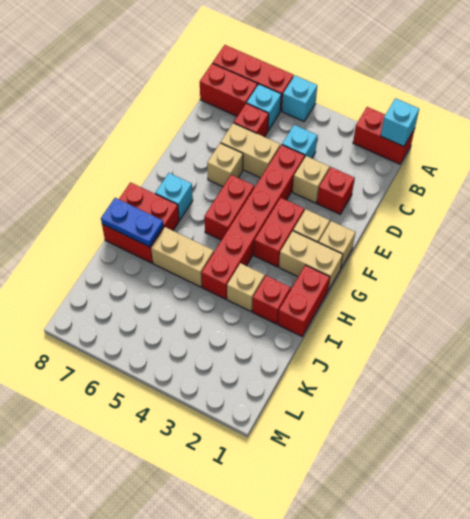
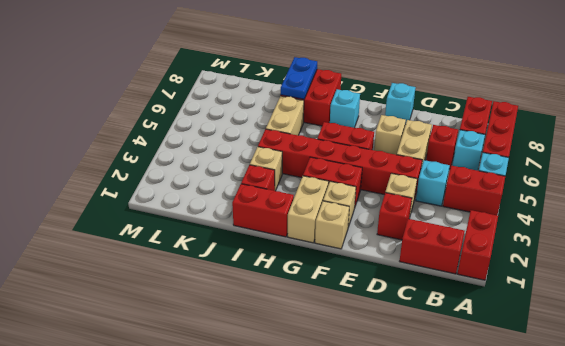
cyan brick A1 level 2 -> cyan brick E8 level 1
none -> red brick A4:B4 level 1
none -> red brick B1:C1 level 1

